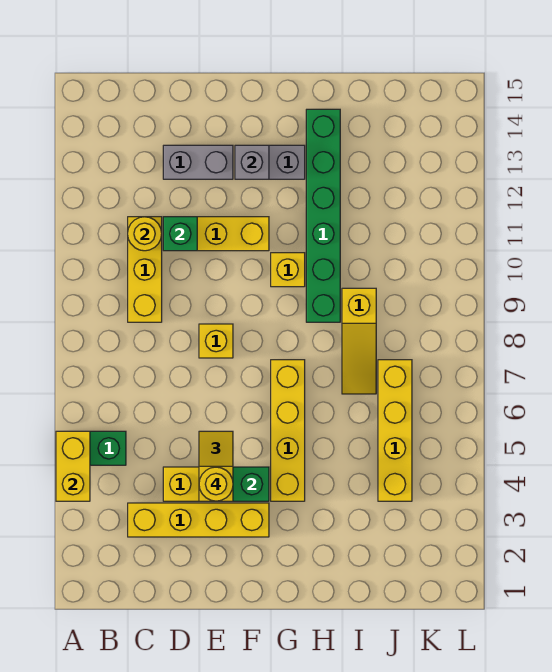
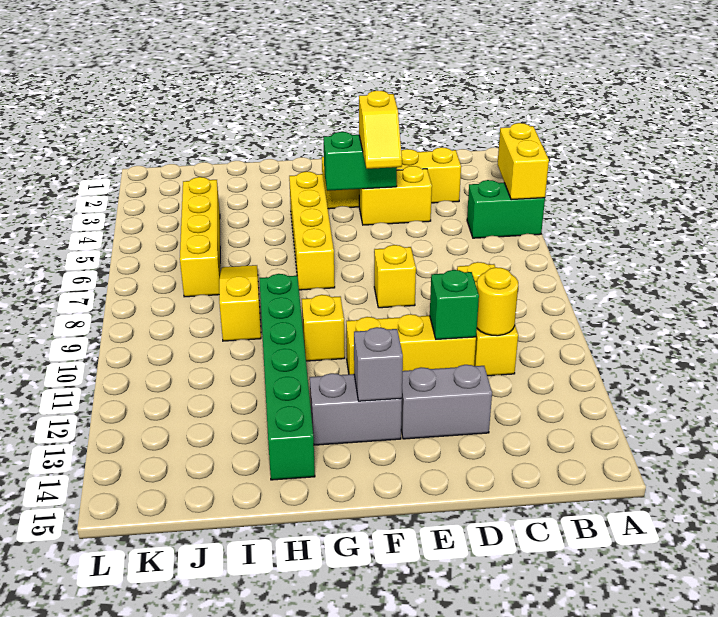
yellow round brick E4 level 4 -> none

